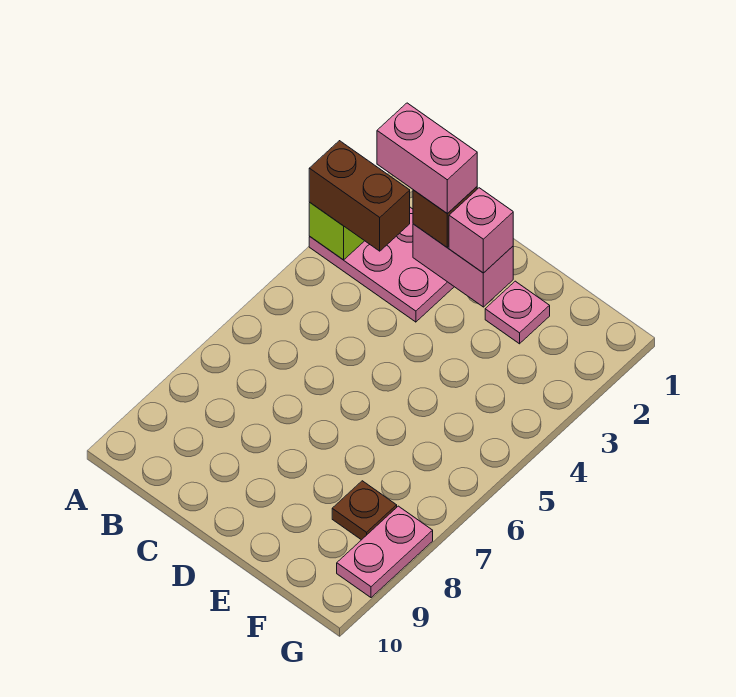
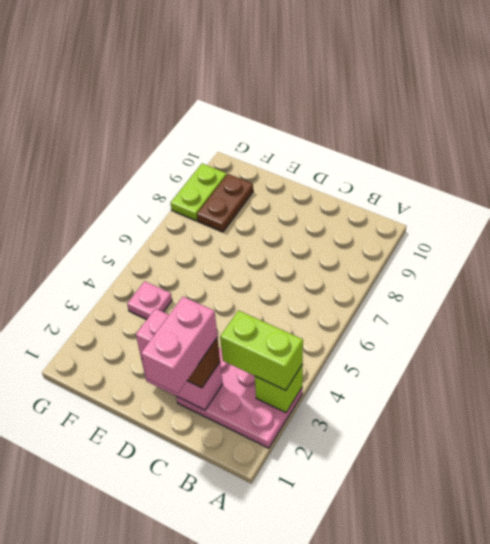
brown brick A3:B3 level 3 -> lime brick A3:B3 level 3
pink brick B2:C2 level 4 -> pink brick C1:C2 level 4
pink plate E2 level 1 -> pink plate F4 level 1
brown plate F8 level 1 -> brown plate F8:F9 level 1
pink plate G8:G9 level 1 -> lime plate G8:G9 level 1

